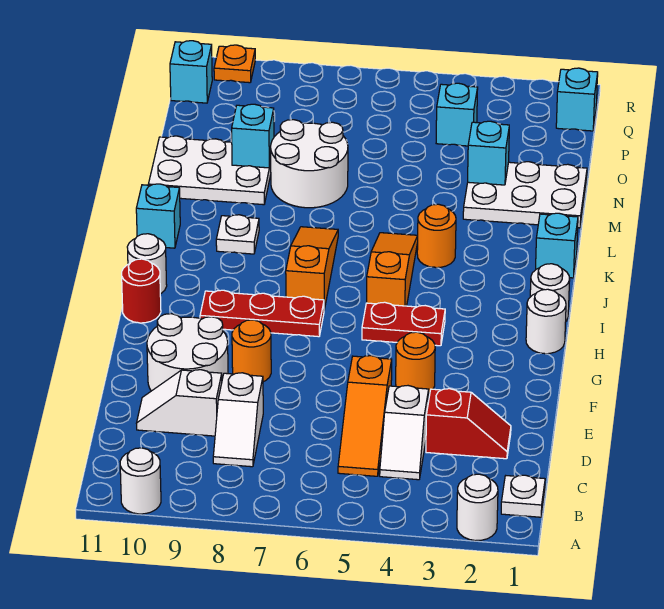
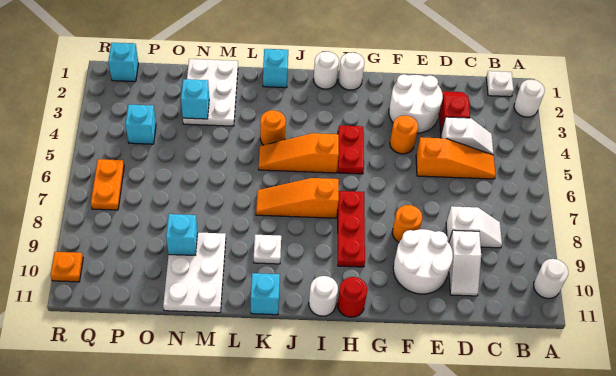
white round brick M7:N8 level 1 -> white round brick E2:F3 level 1
none -> orange plate Q6:Q7 level 1
cyan brick Q11 level 1 -> none

